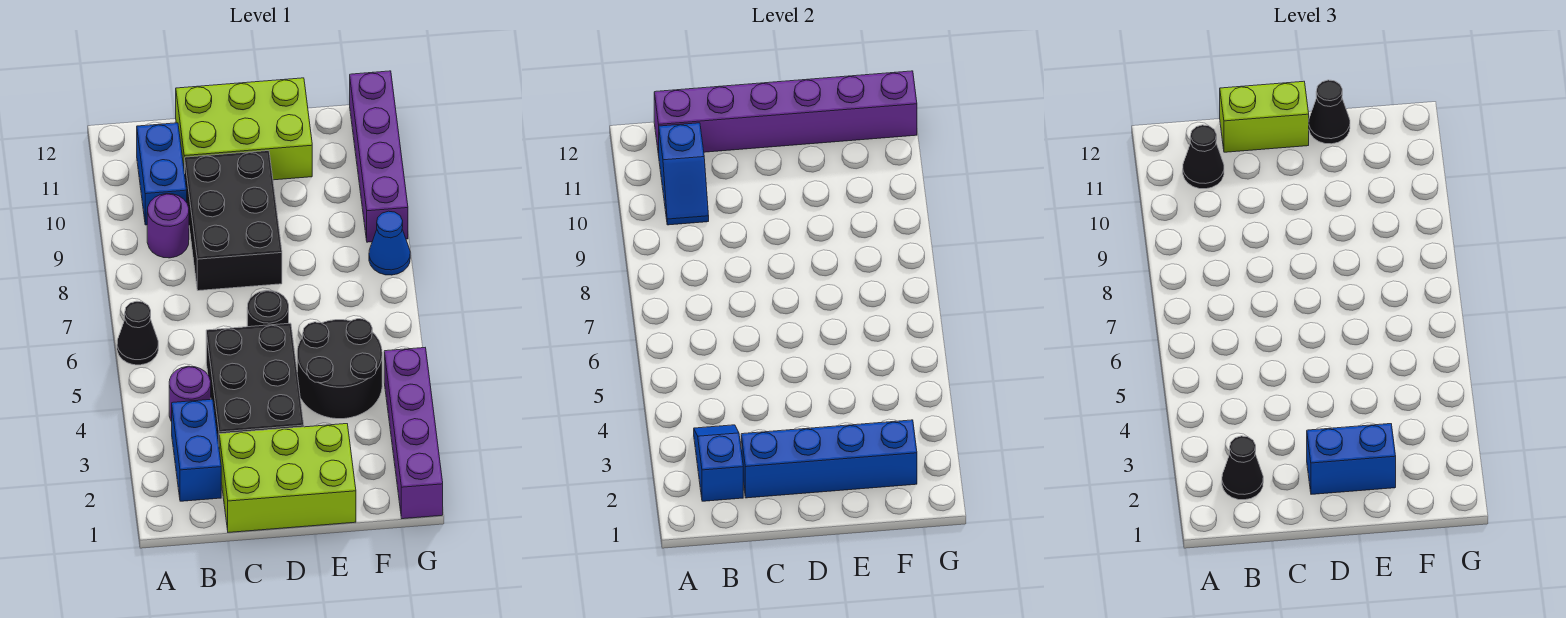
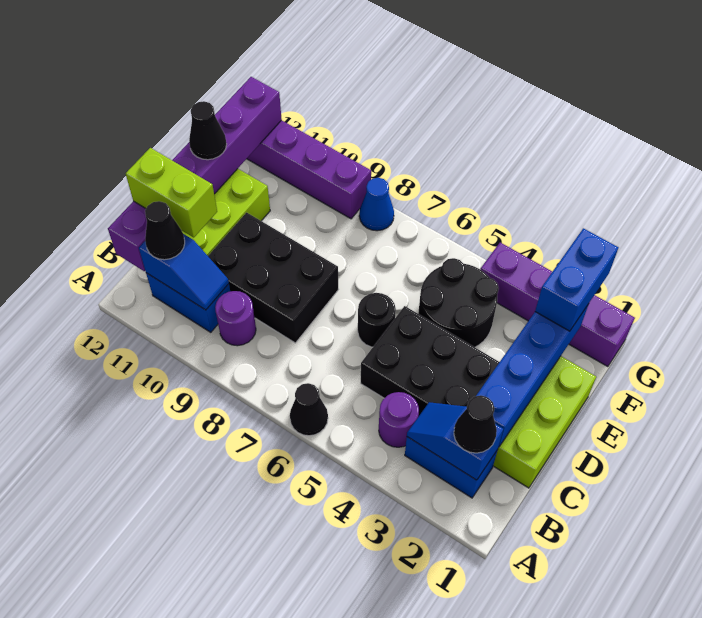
lime brick C12:D12 level 3 -> lime brick C11:C12 level 3
blue brick D2:E2 level 3 -> blue brick F2:G2 level 3

